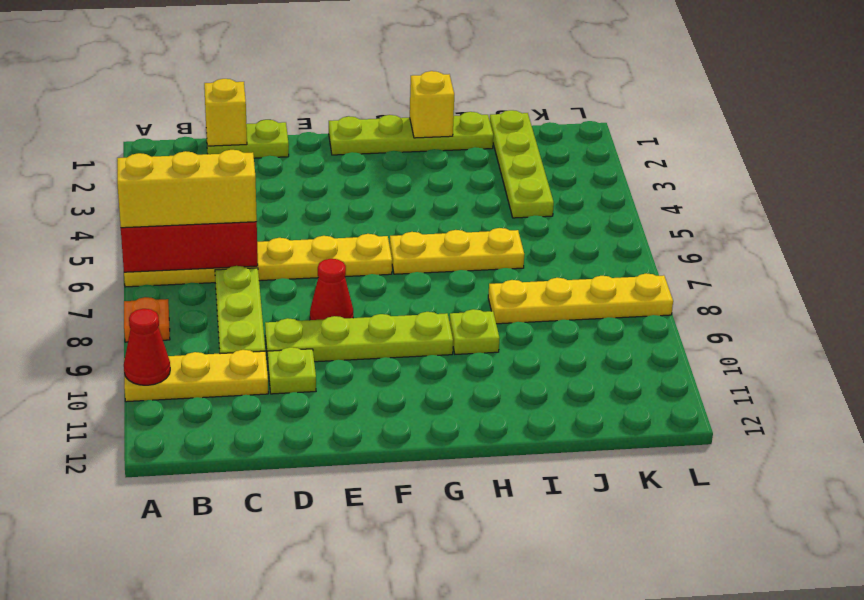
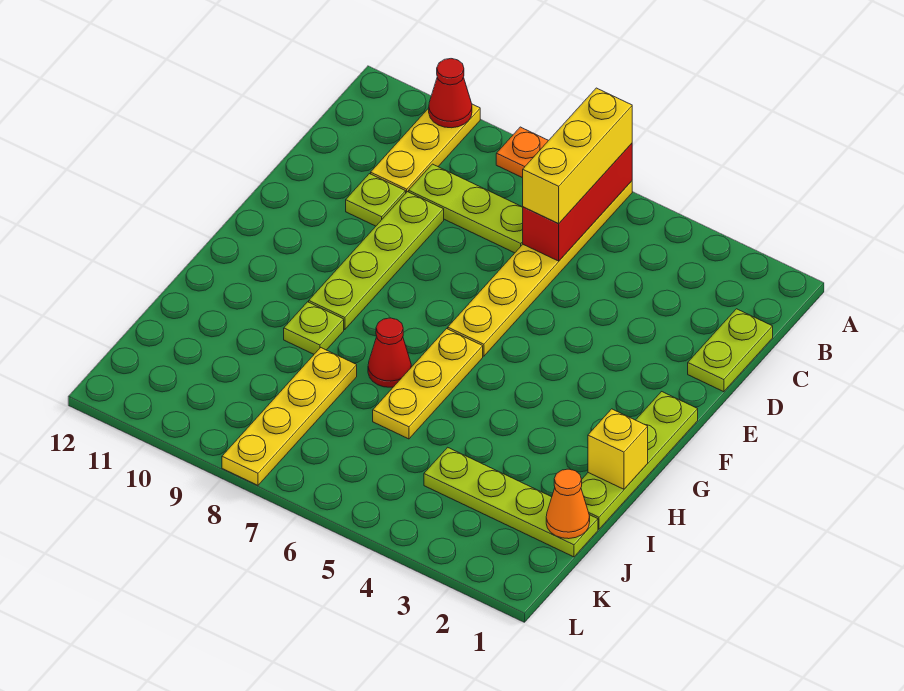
yellow brick C1 level 2 -> none
red cone E8 level 1 -> red cone H7 level 1
none -> orange cone J1 level 2

